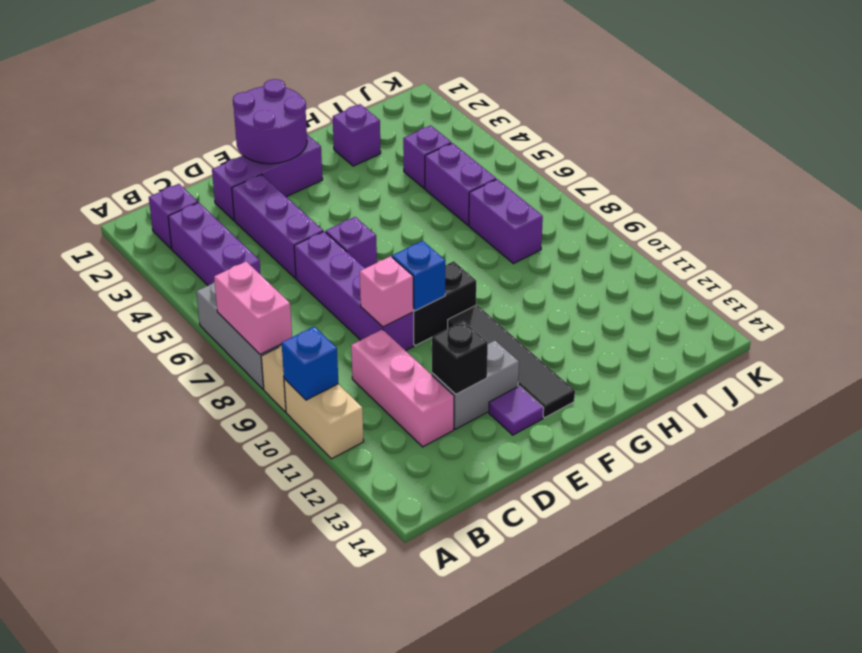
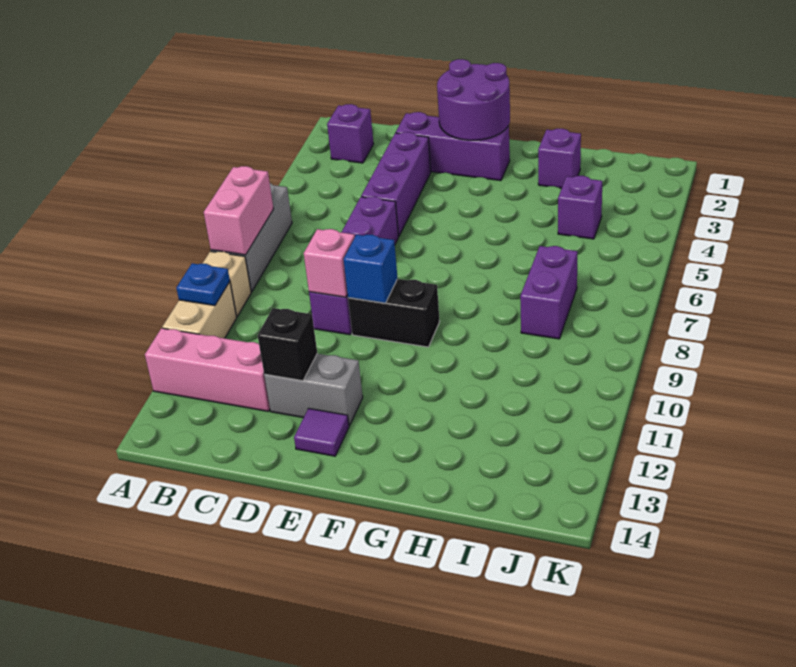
blue brick A10 level 2 -> blue plate A10 level 2
purple brick B3:B5 level 1 -> none
pink brick C10:C12 level 1 -> pink brick A12:C12 level 1
purple brick E6 level 1 -> none
black tile F10:F13 level 1 -> none
purple brick I5:I6 level 1 -> none

